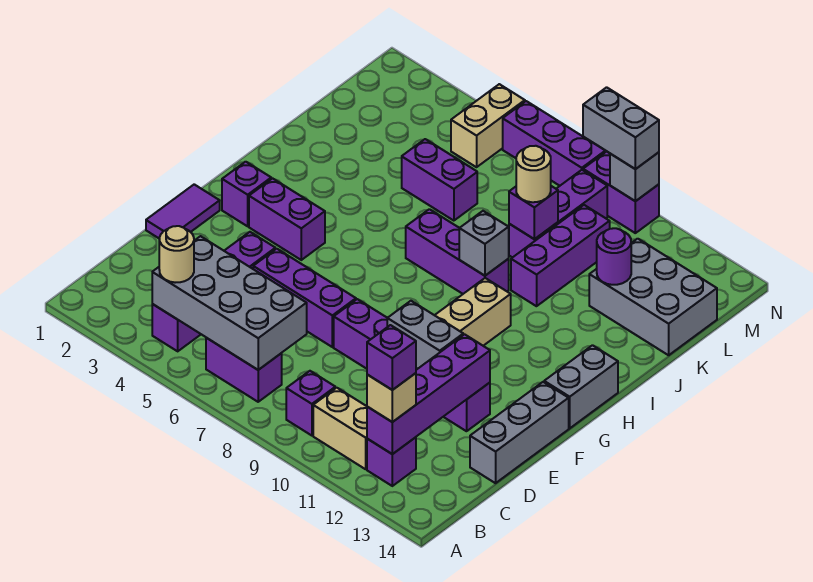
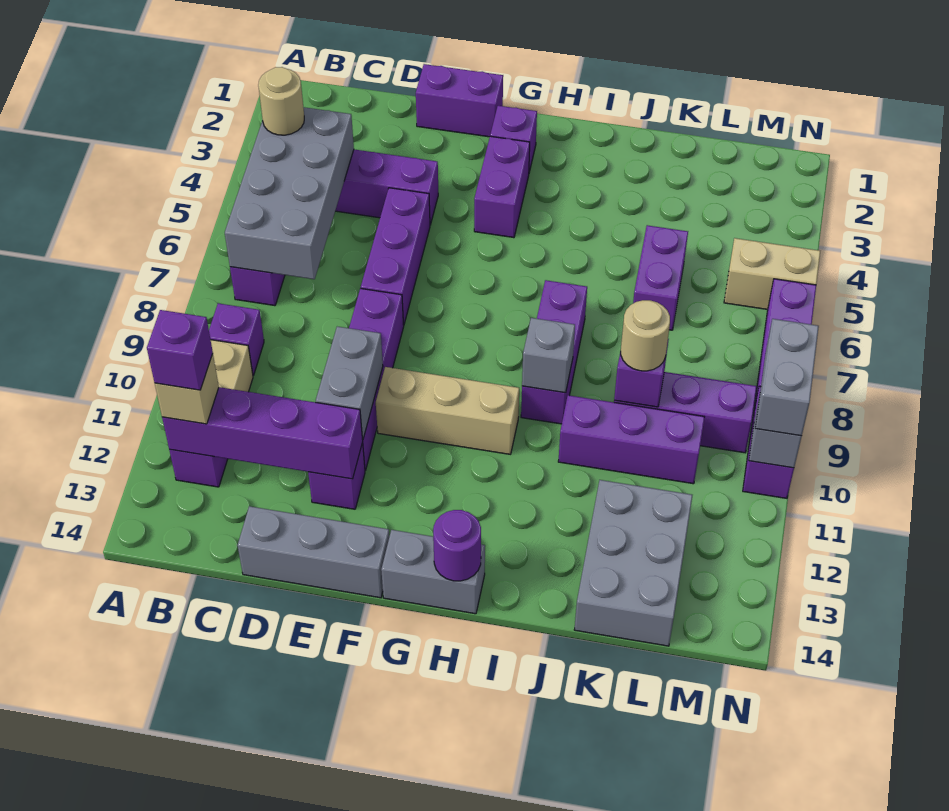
purple tile E1:F1 level 1 -> purple brick E1:F1 level 1
purple round brick K12 level 2 -> purple round brick H14 level 2

